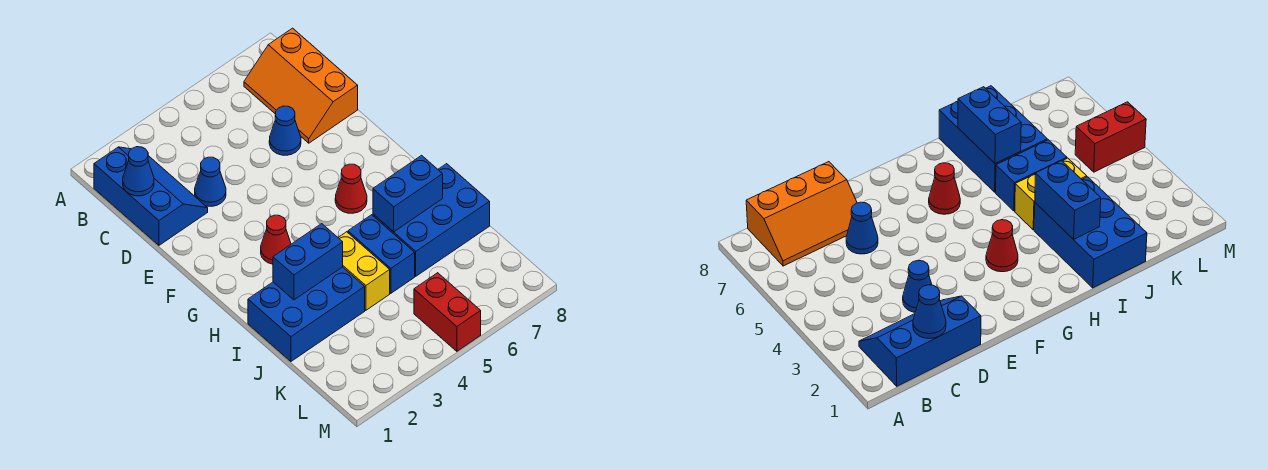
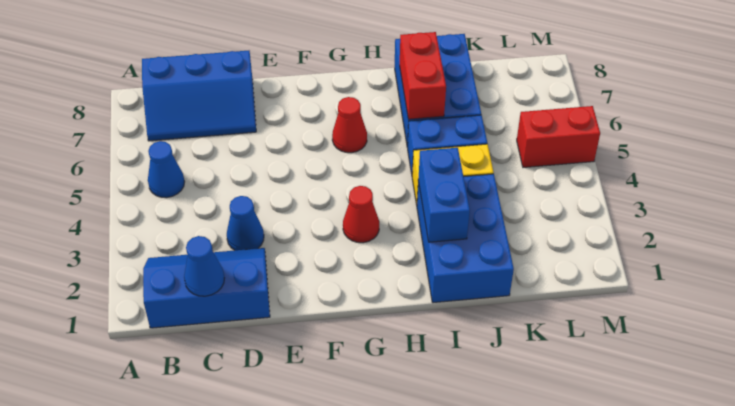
orange slope B7:D8 level 1 top 8 -> blue slope B7:D8 level 1 top 8
blue cone D6 level 1 -> blue cone B5 level 1
blue brick I6:I7 level 2 -> red brick I6:I7 level 2

